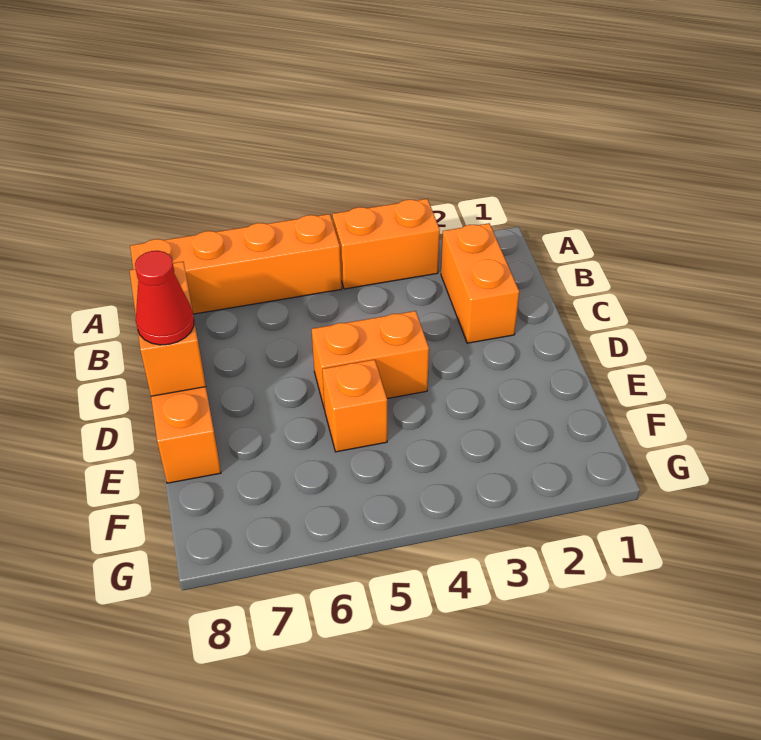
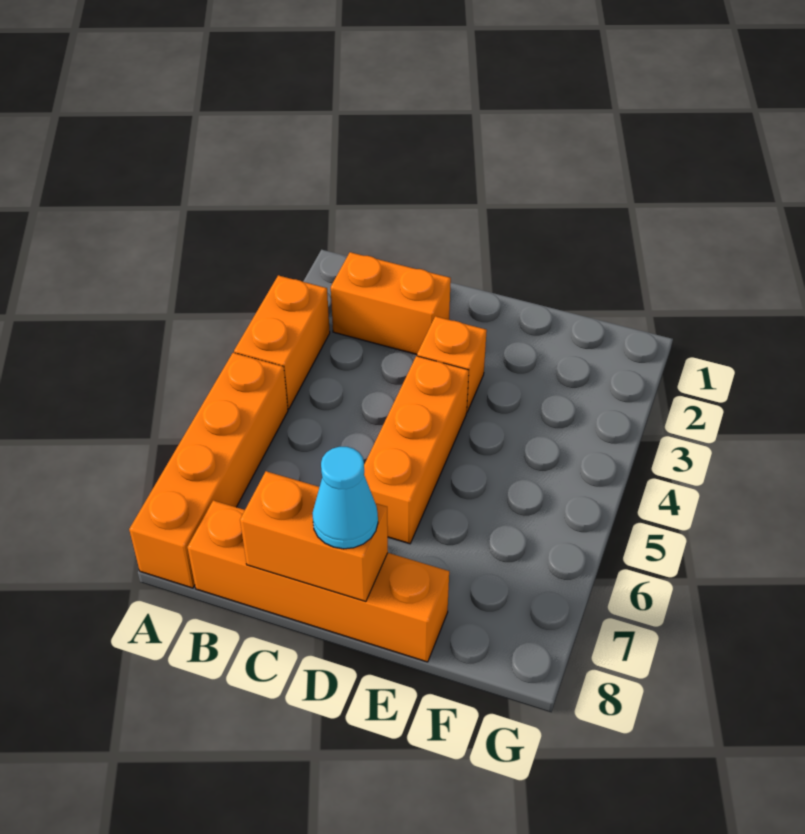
orange brick D4:D5 level 1 -> orange brick D4:D6 level 1
red cone D8 level 3 -> cyan cone D8 level 3
orange brick E5 level 1 -> orange brick D3 level 1

